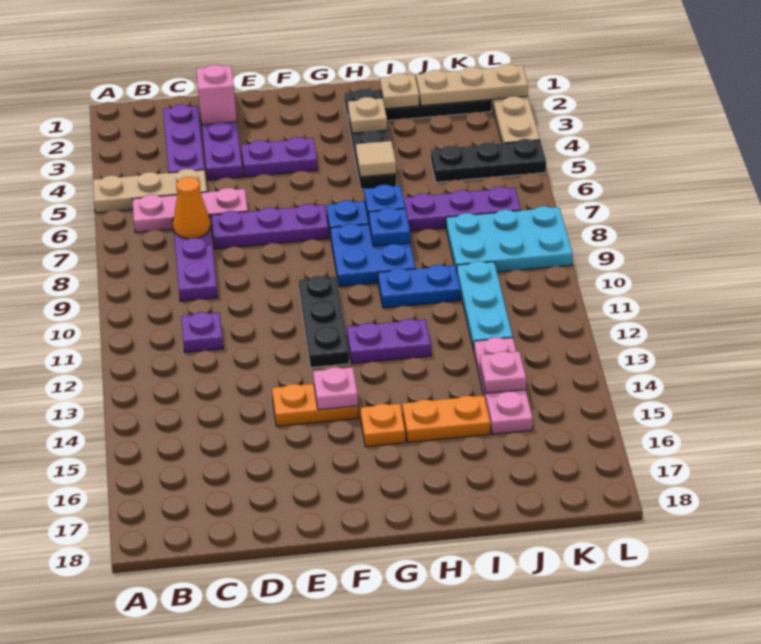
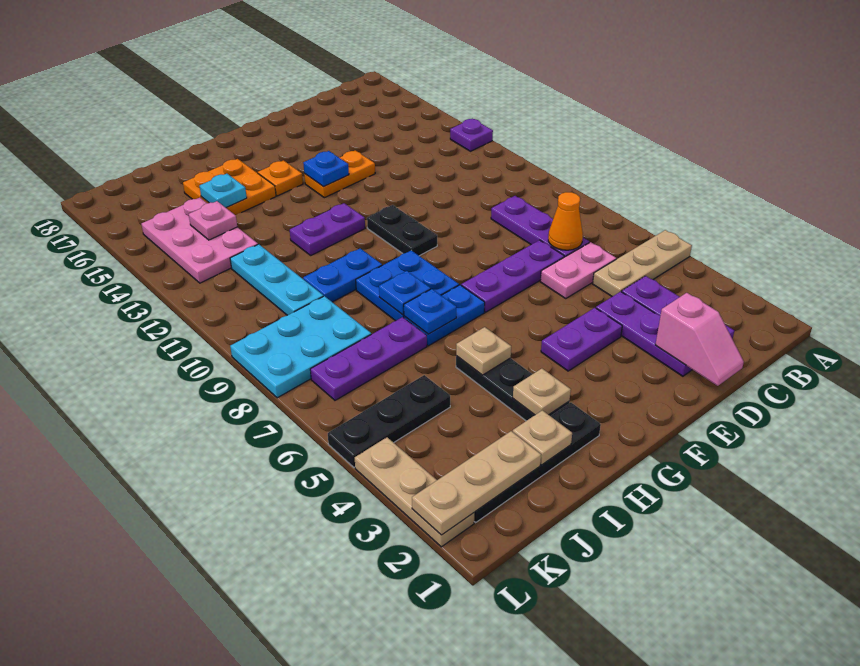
pink plate B6:D6 level 1 -> pink plate C6:D6 level 1
purple plate C11 level 1 -> purple plate A13 level 1
black plate F10:F12 level 1 -> black plate F10:F11 level 1
pink plate F14 level 2 -> blue plate F14 level 2
tan tile H5 level 2 -> tan plate H5 level 2
orange plate H15:I15 level 1 -> orange plate H15:I16 level 1
none -> cyan plate I15 level 2
pink plate J13:J15 level 1 -> pink plate J13:K15 level 1

